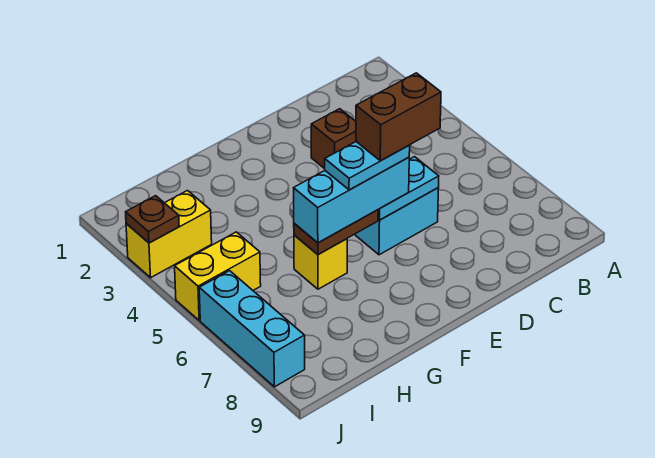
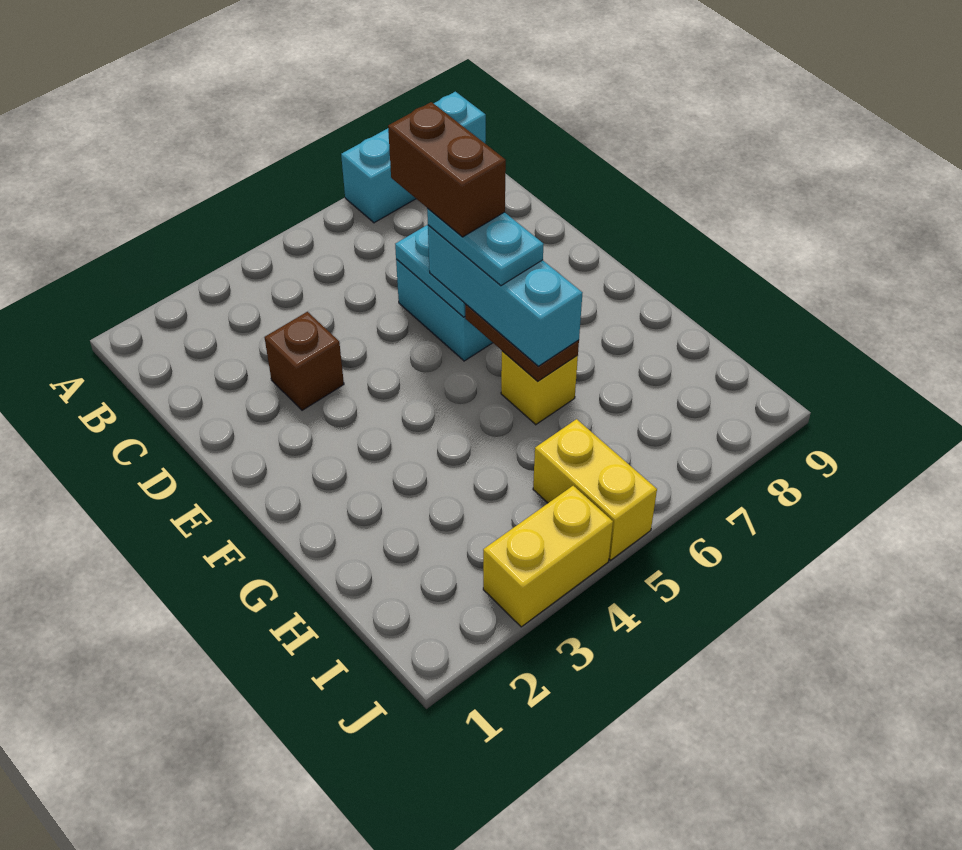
yellow brick I3:J3 level 1 -> yellow brick J3:J4 level 1
brown plate J3 level 2 -> none
cyan brick J6:J8 level 1 -> cyan brick A7:A9 level 1

